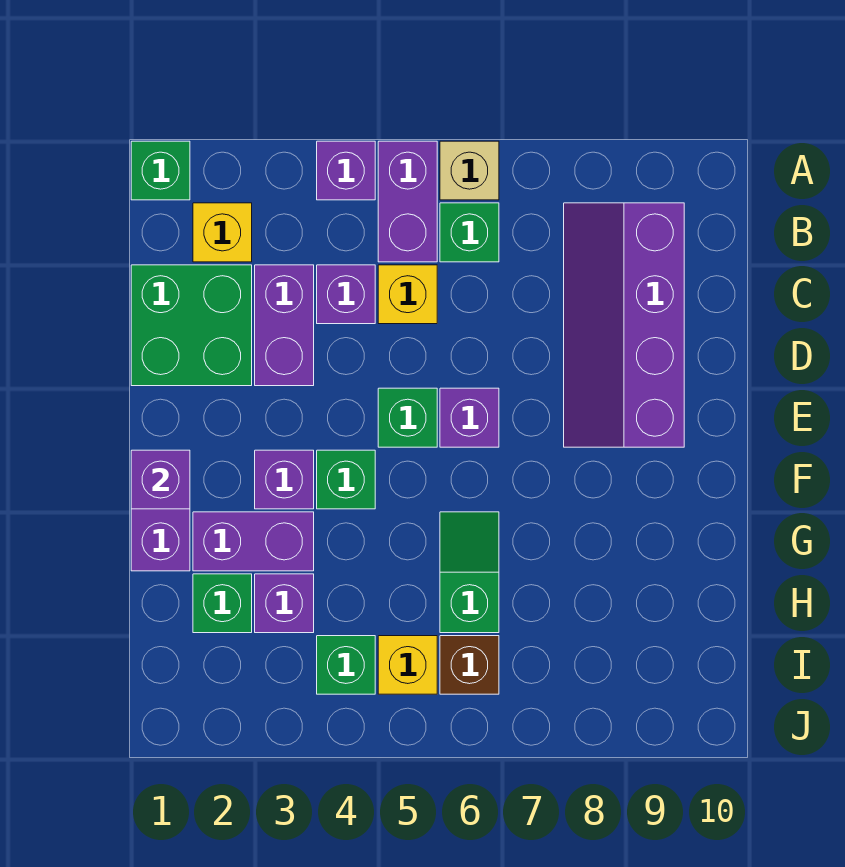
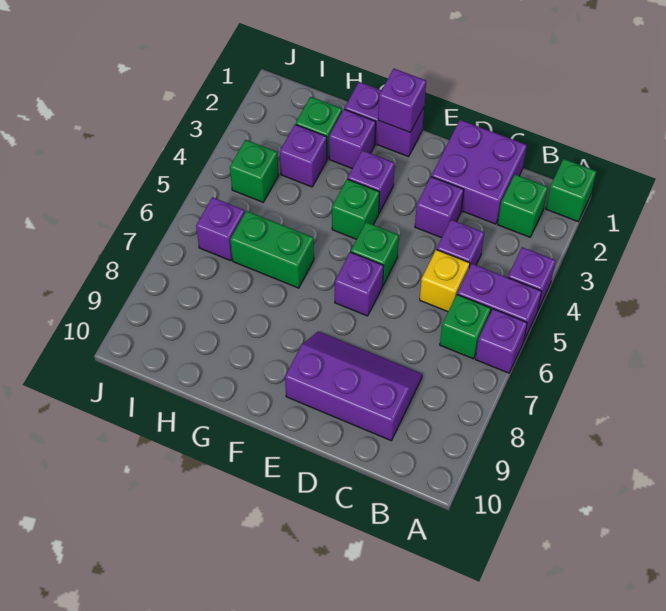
tan brick A6 level 1 -> purple brick A6 level 1
yellow brick B2 level 1 -> green brick B2 level 1
purple slope B8:E9 level 1 top 9 -> purple slope C8:E9 level 1 top 9
green brick C1:D2 level 1 -> purple brick C1:D2 level 1
purple brick C3:D3 level 1 -> purple brick D3 level 1
purple brick G2:G3 level 1 -> purple brick G2 level 1
green slope G6:H6 level 1 top H -> green brick G6:H6 level 1
yellow brick I5 level 1 -> none
brown brick I6 level 1 -> purple brick I6 level 1

